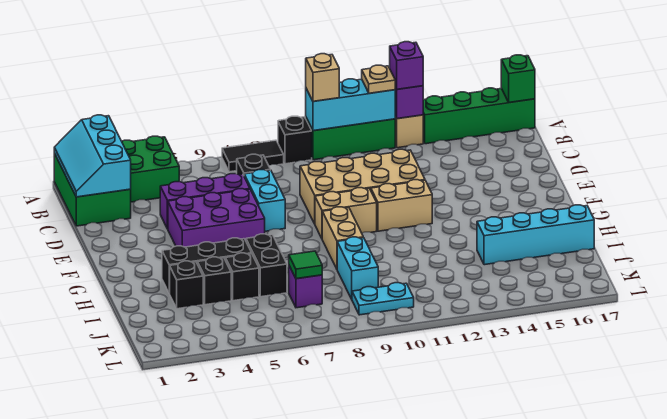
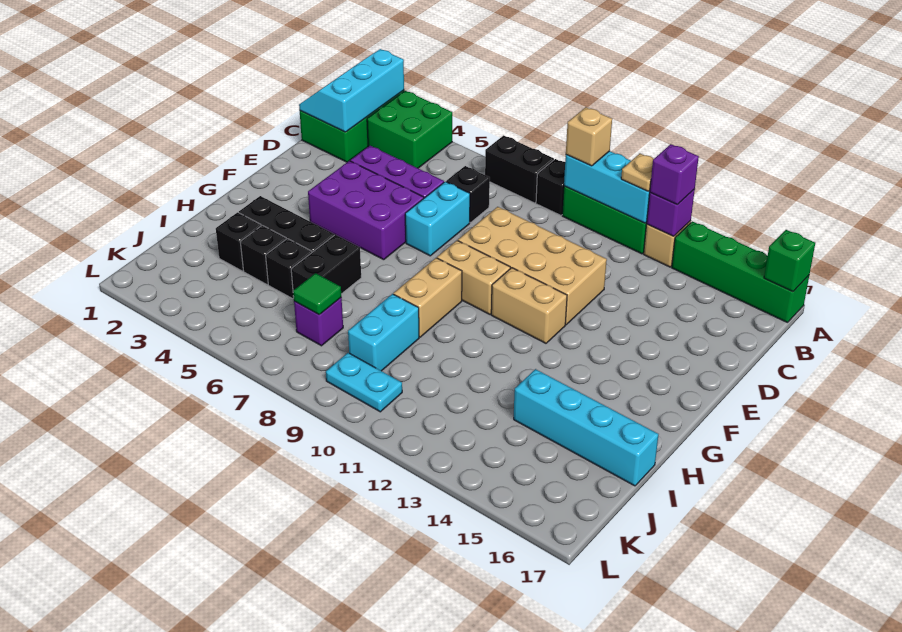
black tile A7:A8 level 1 -> black brick A7:A8 level 1

